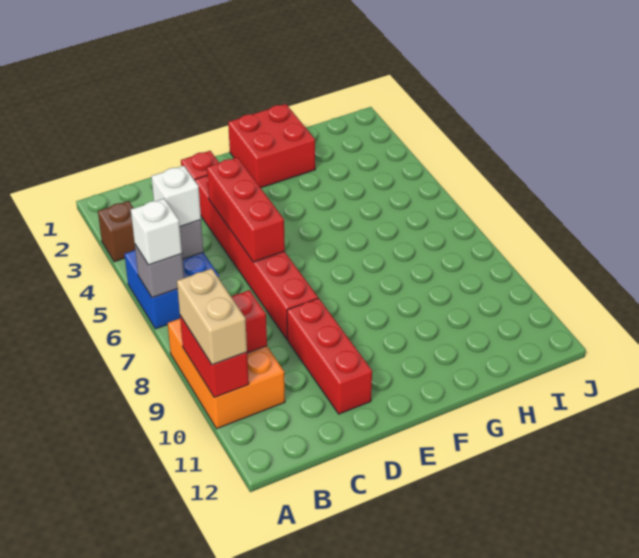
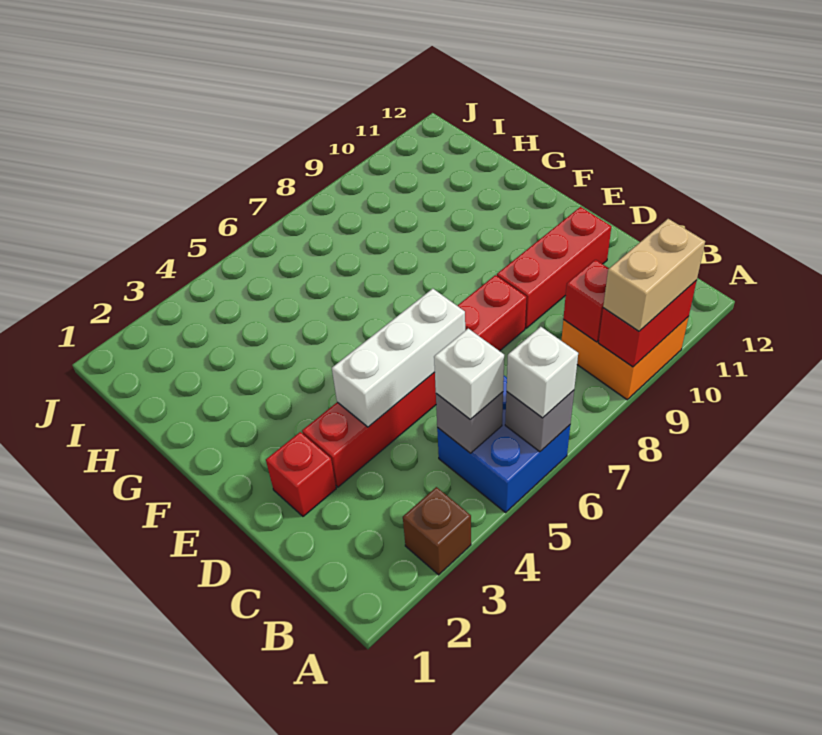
orange brick A8:B10 level 1 -> orange brick A9:B10 level 1
red brick D4:D6 level 2 -> white brick D4:D6 level 2
red brick F1:G2 level 1 -> none

